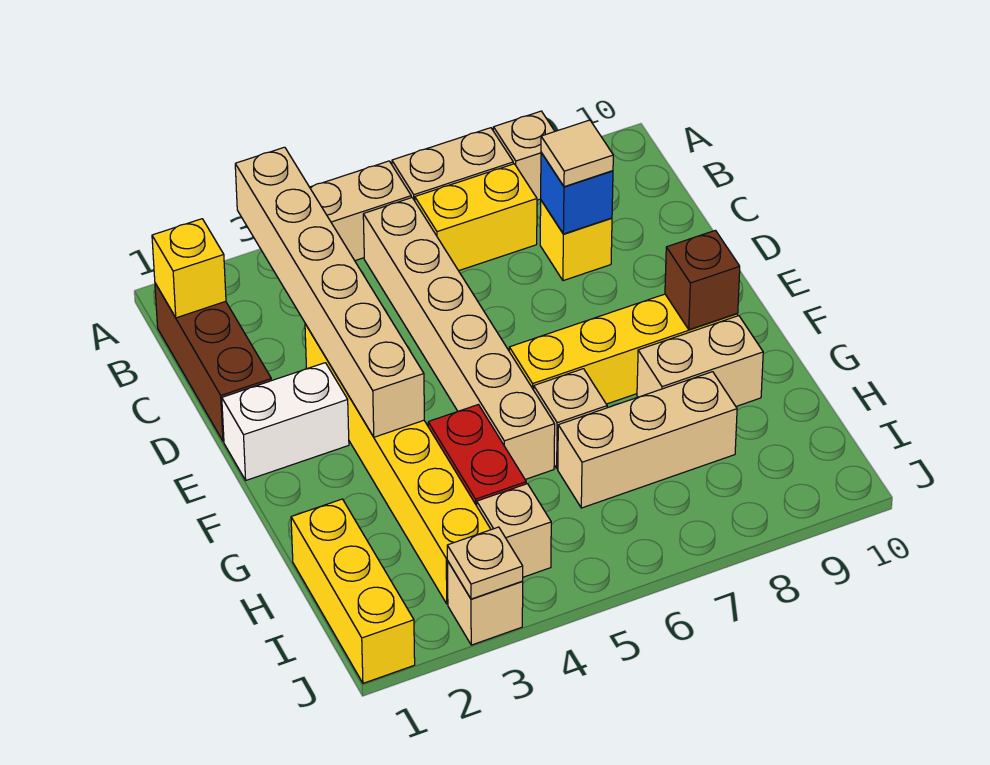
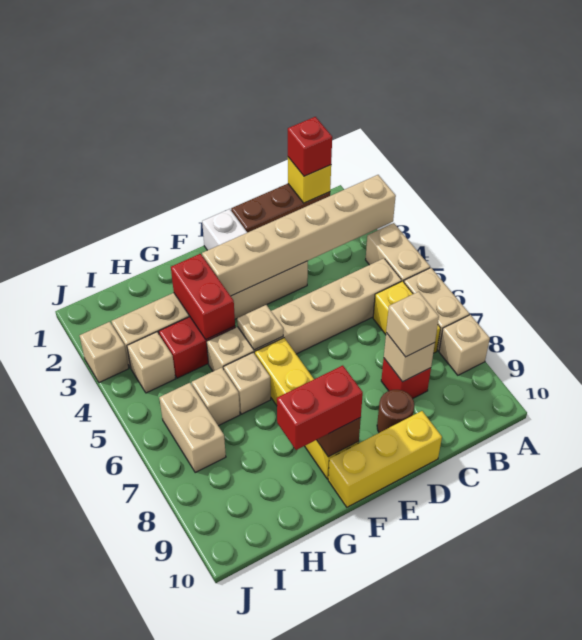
none -> red brick B1 level 3
yellow brick C8 level 1 -> red brick C8 level 1
blue brick C8 level 2 -> tan brick C8 level 2
tan tile C8 level 3 -> tan brick C8 level 3
yellow brick D3:I3 level 1 -> tan brick D3:I3 level 1
none -> brown round brick D9 level 1
none -> red brick F9:G9 level 3
none -> red brick G3:G4 level 2
tan brick G8:G9 level 1 -> tan brick I6:I7 level 1
yellow brick H1:J1 level 1 -> yellow brick D10:F10 level 1
tan brick H6:H8 level 1 -> tan brick H6 level 1
tan plate J3 level 2 -> tan plate F5 level 2

